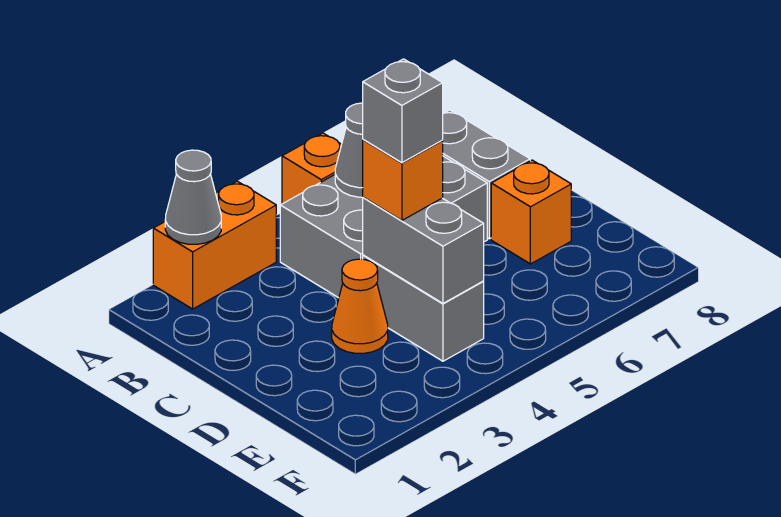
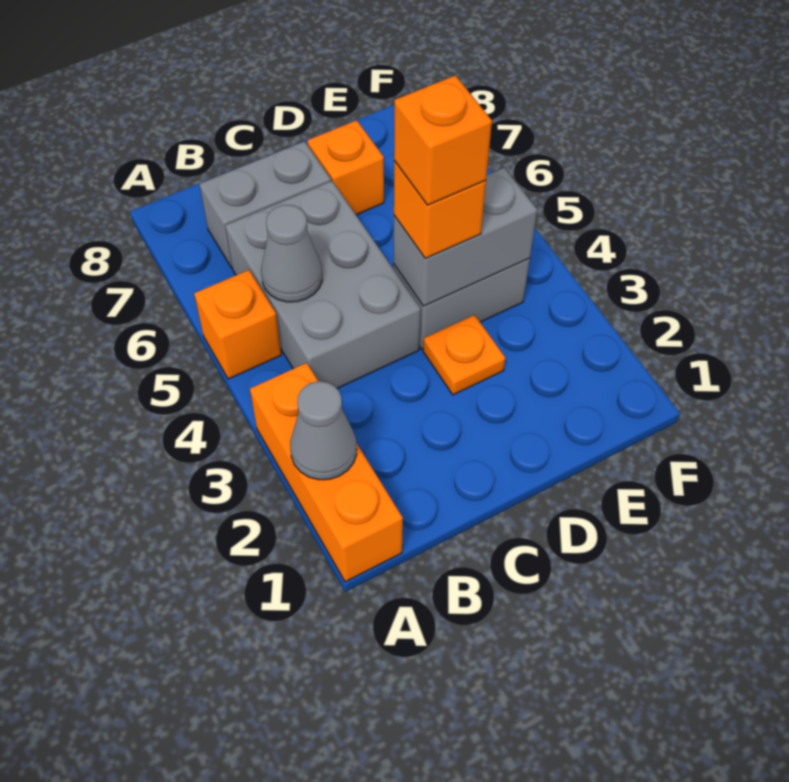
orange brick A2:A3 level 1 -> orange brick A1:A3 level 1
orange cone D3 level 1 -> orange plate D3 level 1
grey brick D4 level 4 -> orange brick D4 level 4

